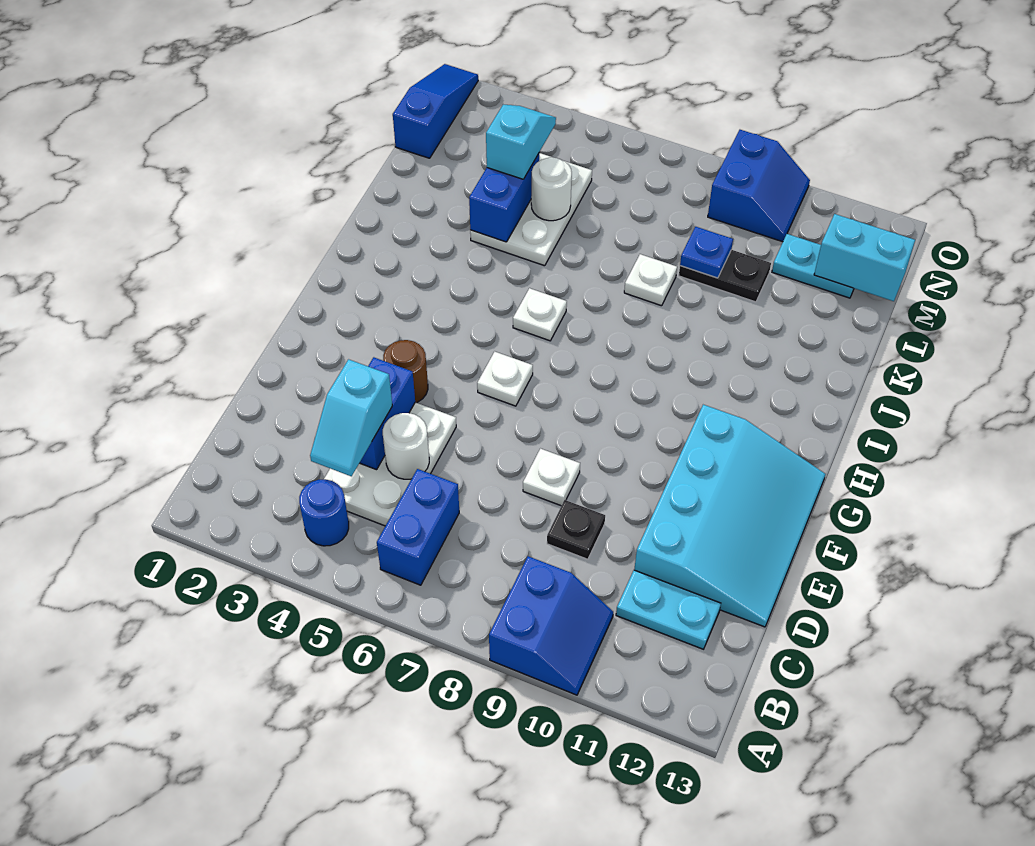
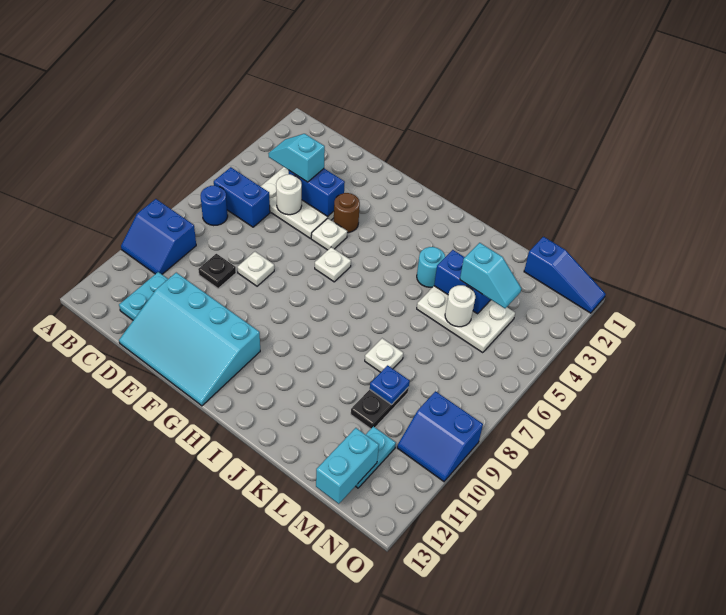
blue round brick B4 level 1 -> blue round brick B7 level 1
white plate I6 level 1 -> white plate F5 level 1
none -> cyan round brick J4 level 1

